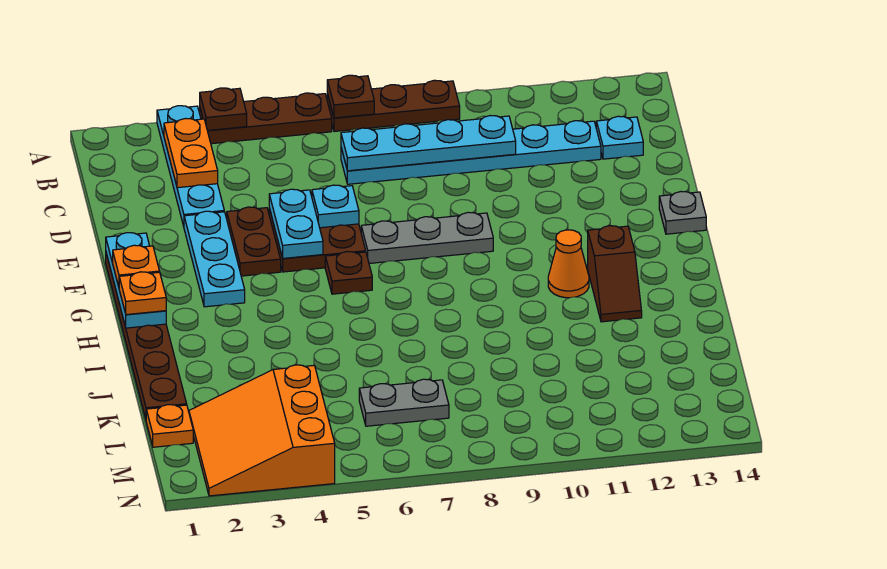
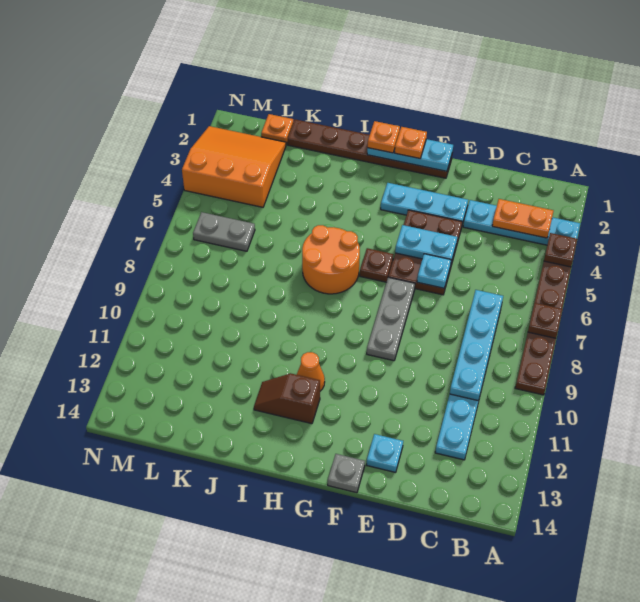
cyan plate C13 level 1 -> cyan plate E13 level 1
none -> orange round brick H6:I7 level 1
grey plate L6:L7 level 1 -> grey plate L6:M6 level 1

